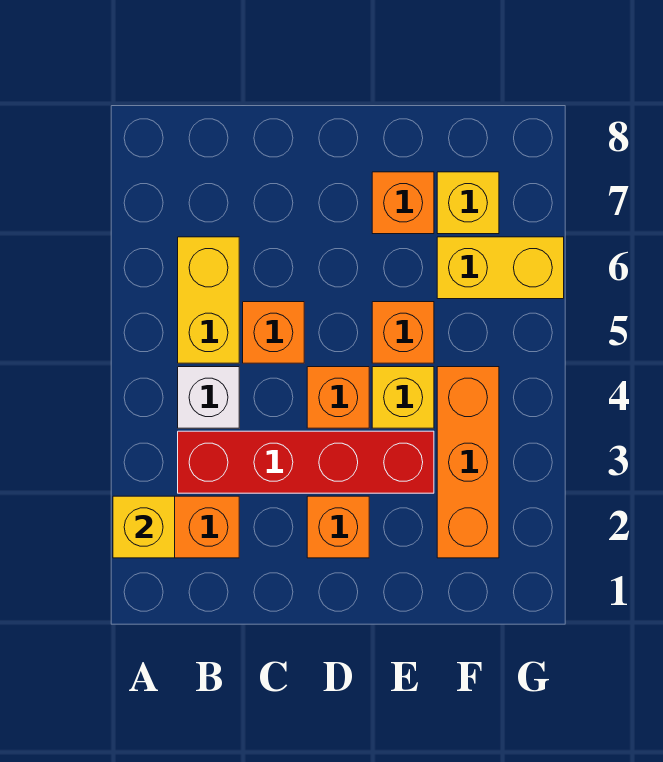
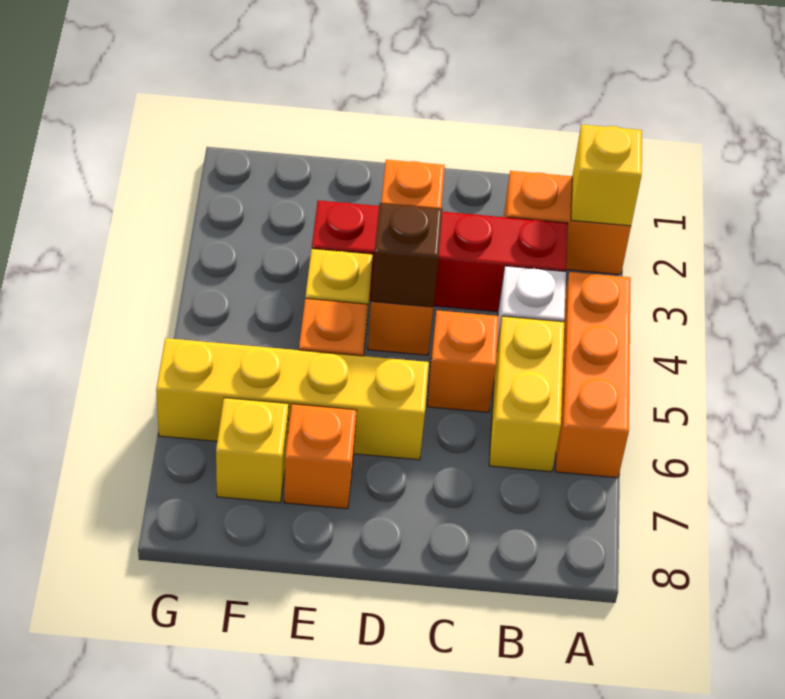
none -> brown brick D4 level 2
orange brick F2:F4 level 1 -> orange brick A4:A6 level 1
yellow brick F6:G6 level 1 -> yellow brick D6:G6 level 1

